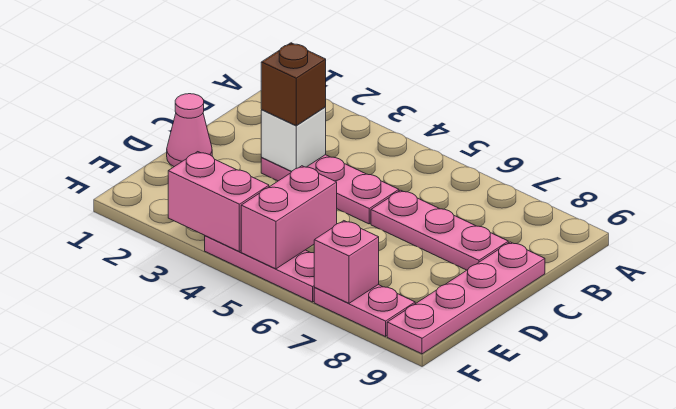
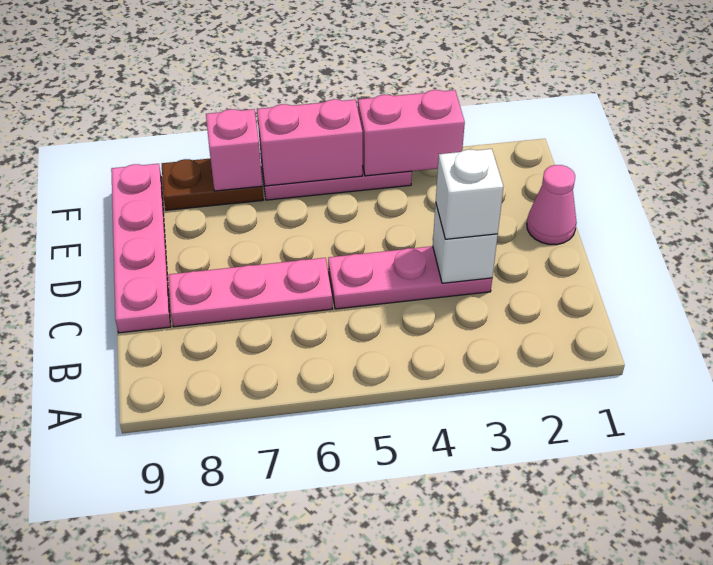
brown brick C3 level 3 -> white brick C3 level 3
pink brick E5:F5 level 2 -> pink brick F5:F6 level 2
pink plate F7:F8 level 1 -> brown plate F7:F8 level 1

